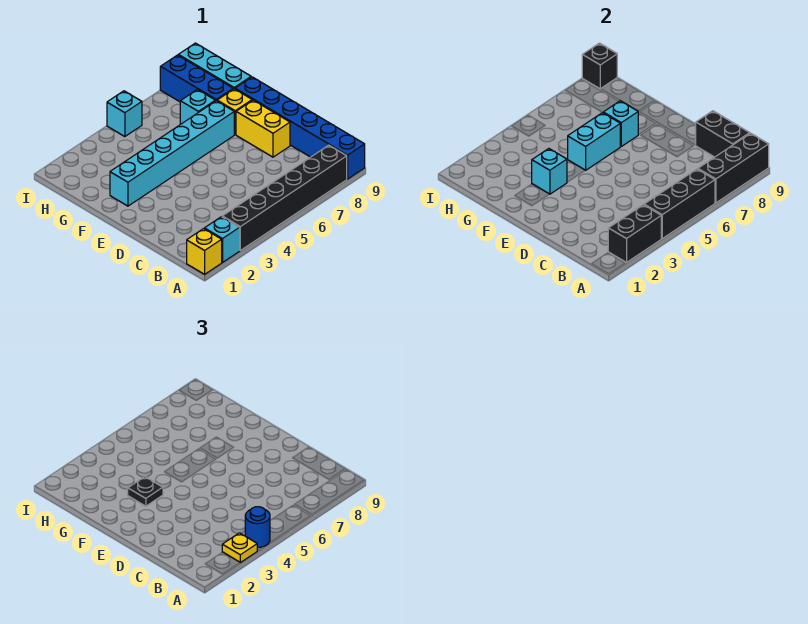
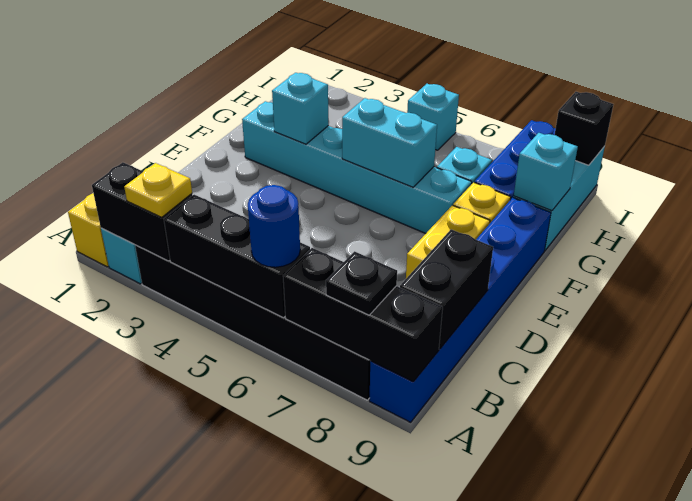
blue round brick A4 level 3 -> blue round brick A6 level 3
black plate F3 level 3 -> black plate A8 level 3
cyan brick F7 level 2 -> cyan brick G9 level 2

